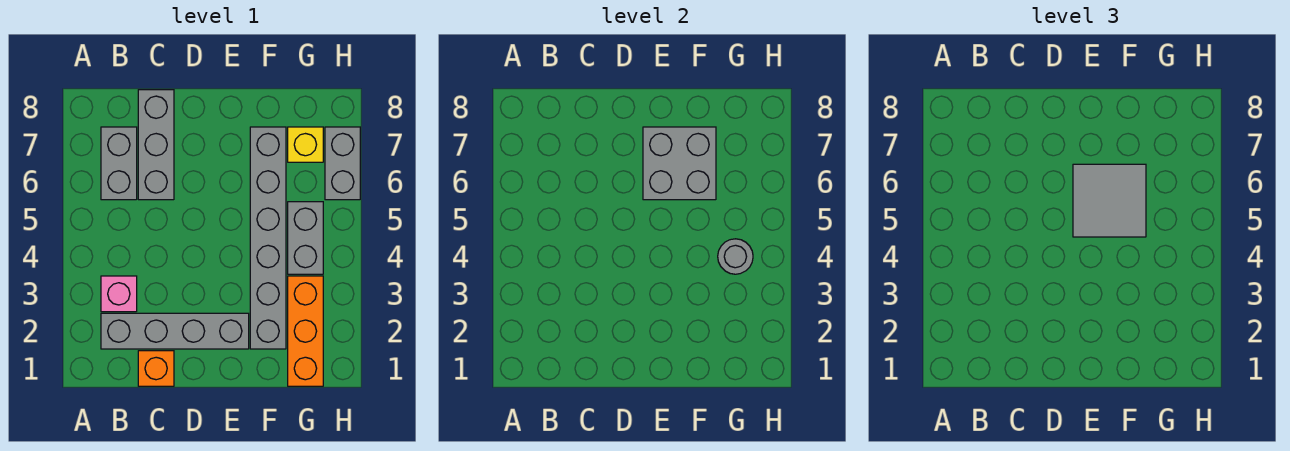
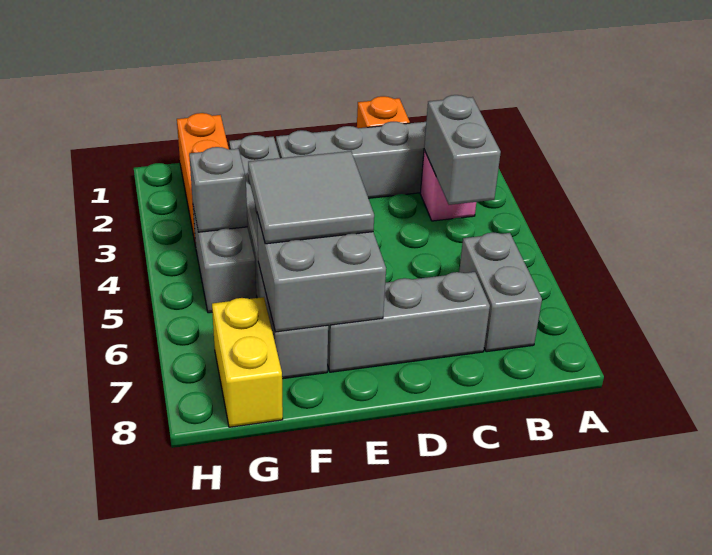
grey brick C6:C8 level 1 -> grey brick C7:E7 level 1
grey round brick G4 level 2 -> grey brick G4 level 2
yellow brick G7 level 1 -> yellow brick G7:G8 level 1
grey brick H6:H7 level 1 -> grey brick B3:B4 level 2

